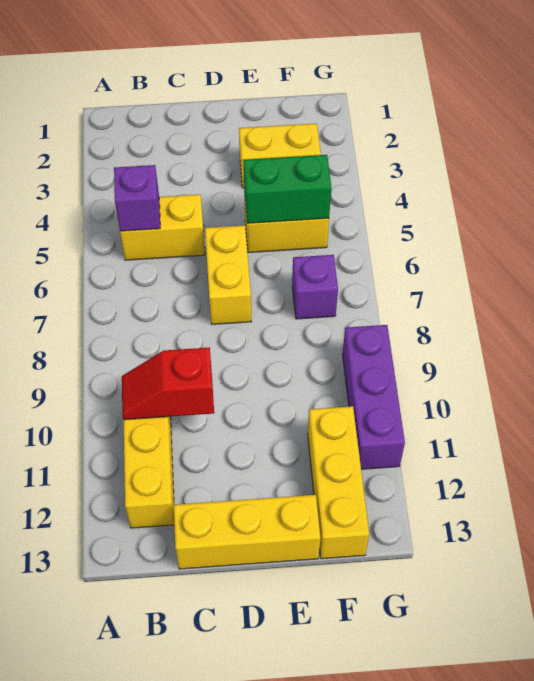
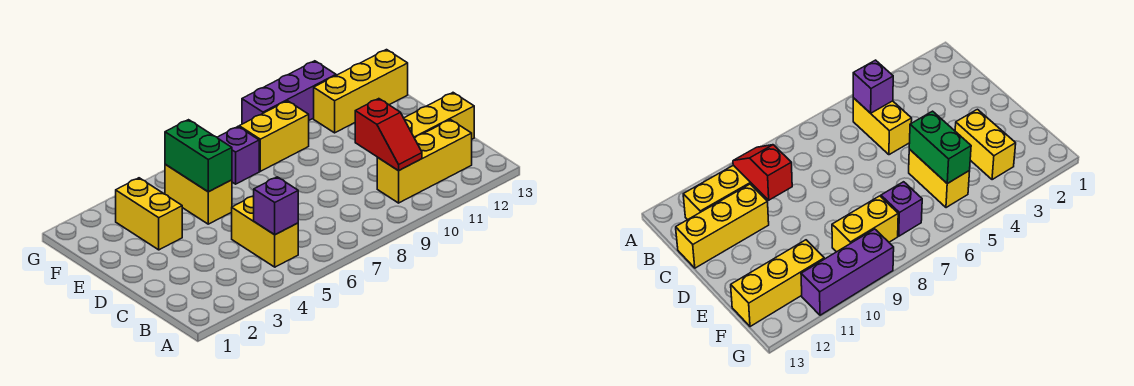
yellow brick C13:E13 level 1 -> yellow brick C11:C13 level 1
yellow brick D6:D7 level 1 -> yellow brick F8:F9 level 1

